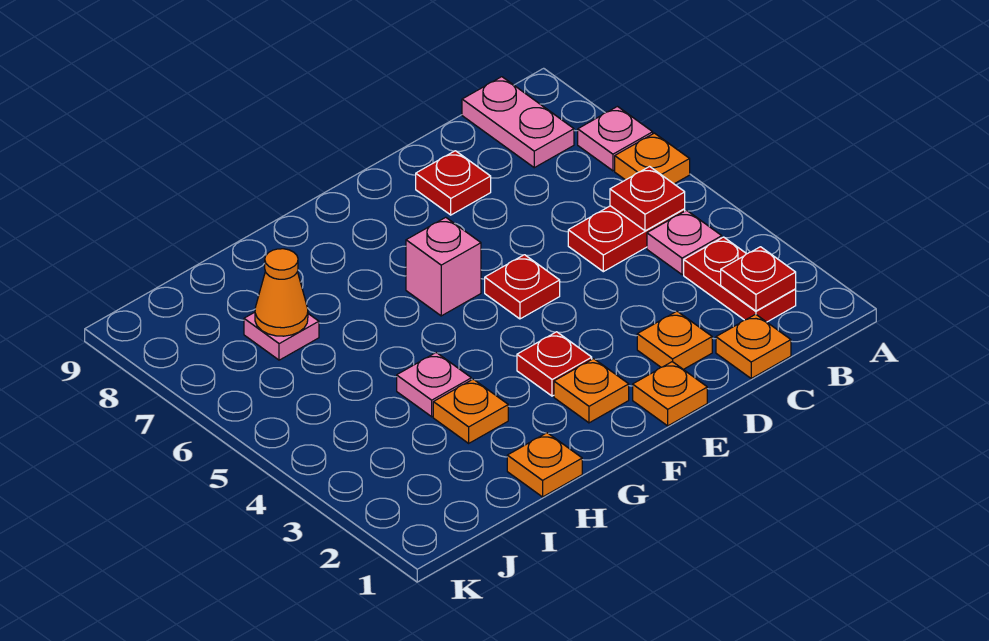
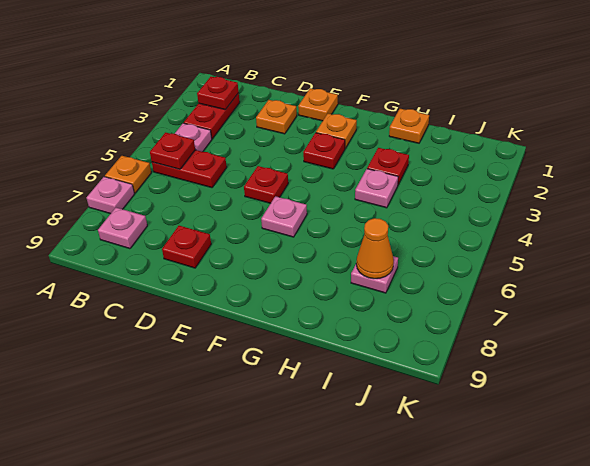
pink plate B8:B9 level 1 -> pink plate B8 level 1
orange plate C1 level 1 -> none
pink brick F6 level 1 -> pink plate F6 level 1
orange plate H3 level 1 -> red plate H3 level 1

